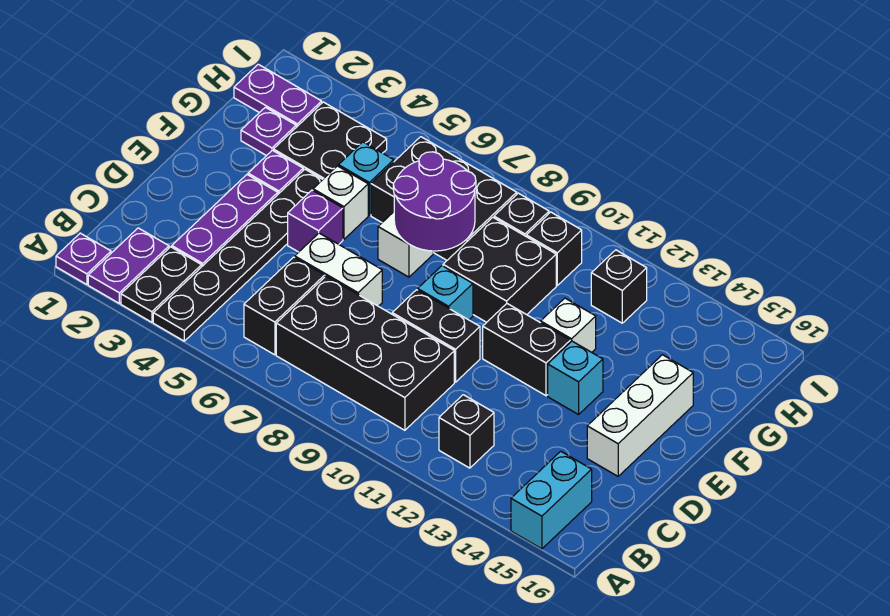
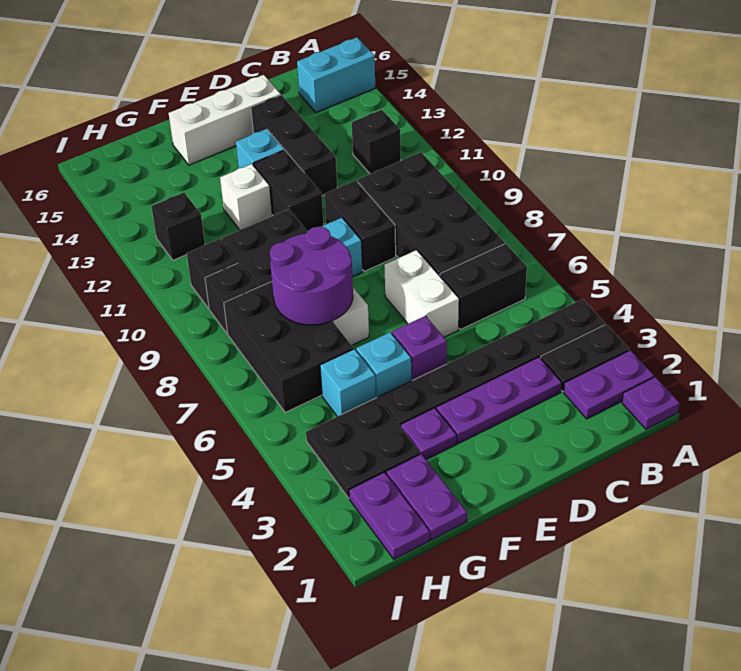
none -> black brick D12:D14 level 1
white brick F5 level 1 -> cyan brick F5 level 1
purple plate G2 level 1 -> purple plate G1:G2 level 1

